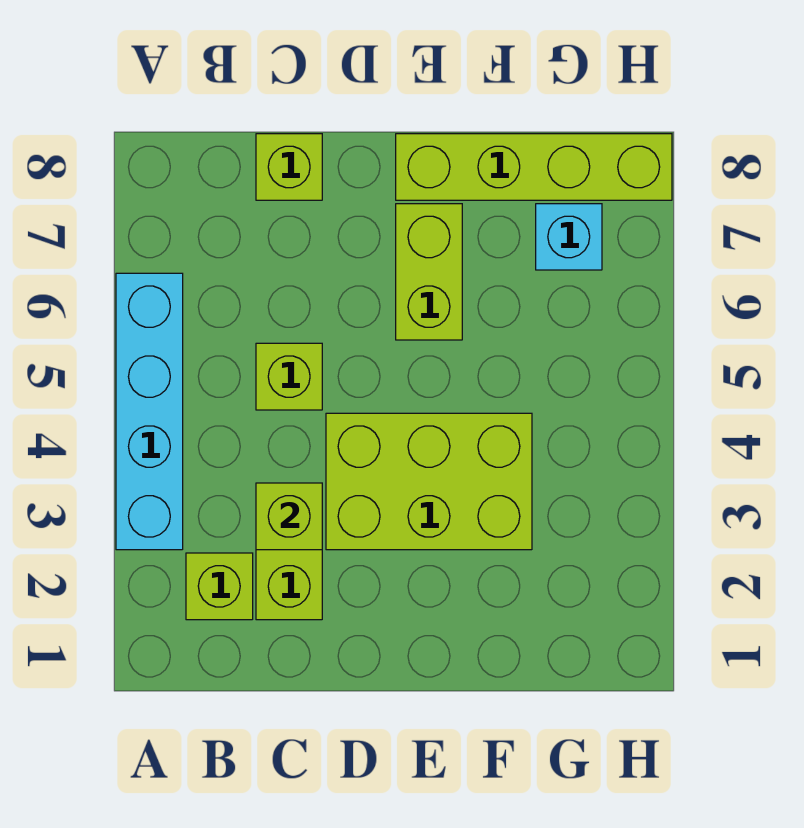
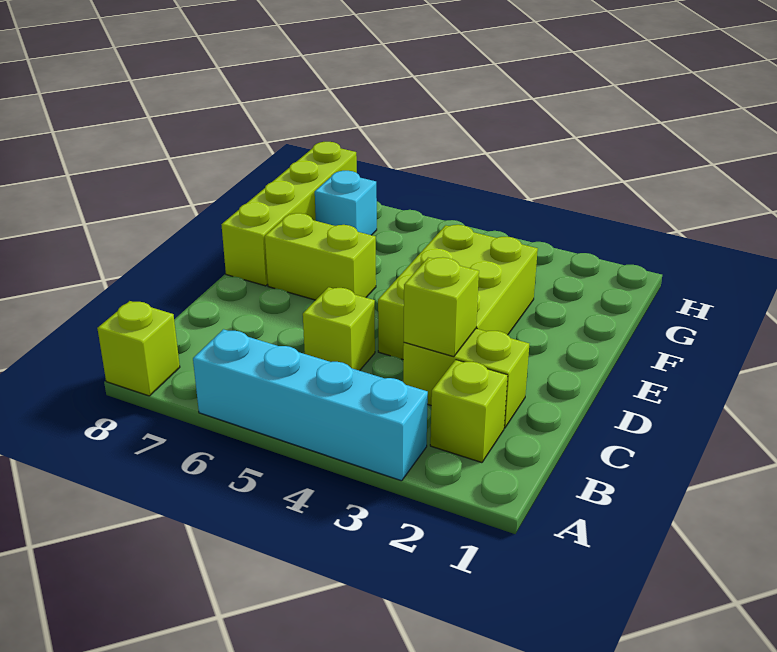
lime brick C8 level 1 -> lime brick A8 level 1

